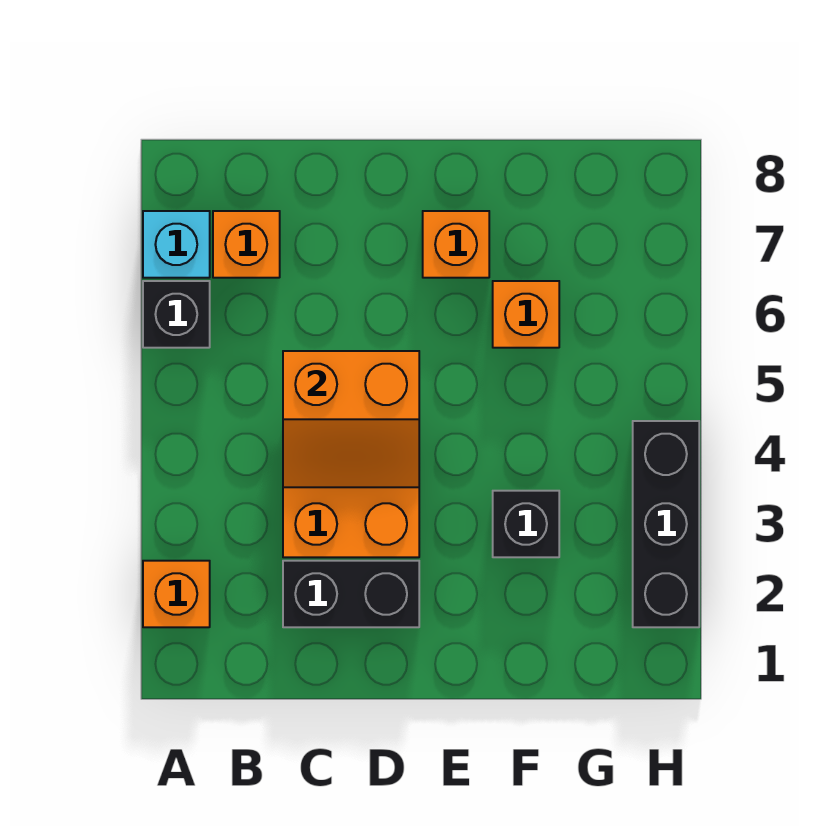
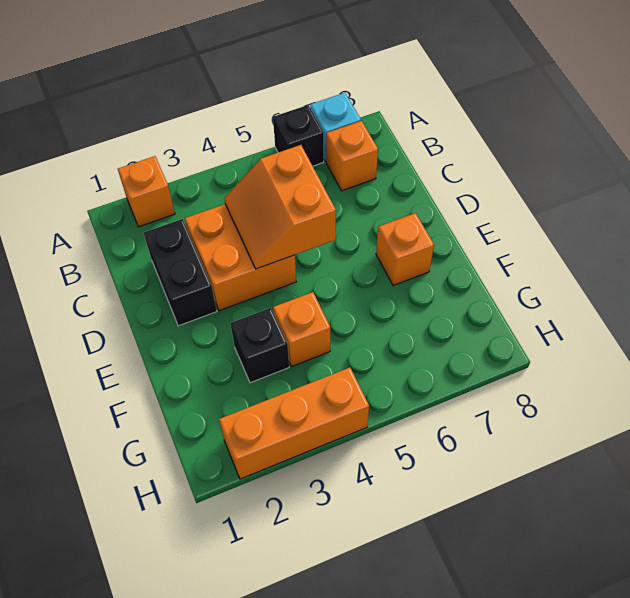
orange brick F6 level 1 -> orange brick F4 level 1
black brick H2:H4 level 1 -> orange brick H2:H4 level 1

